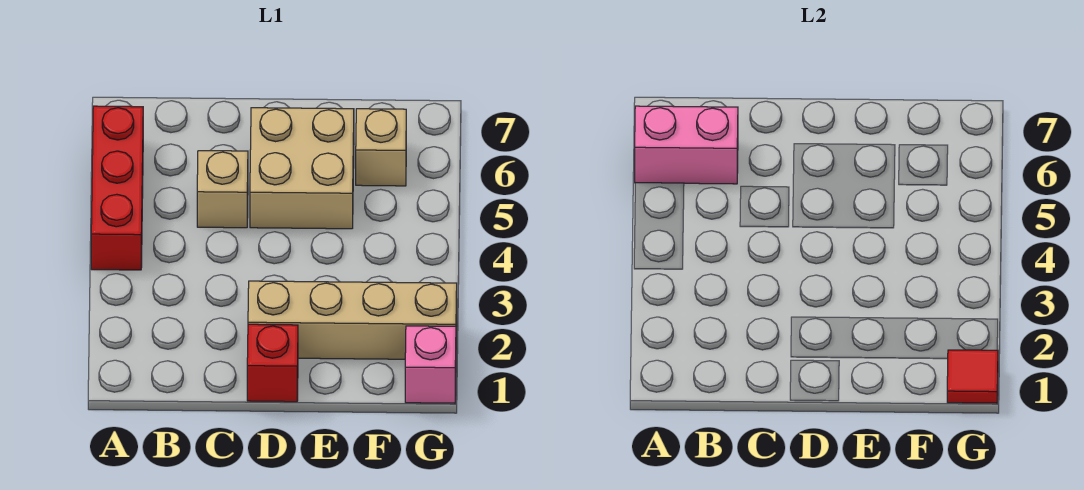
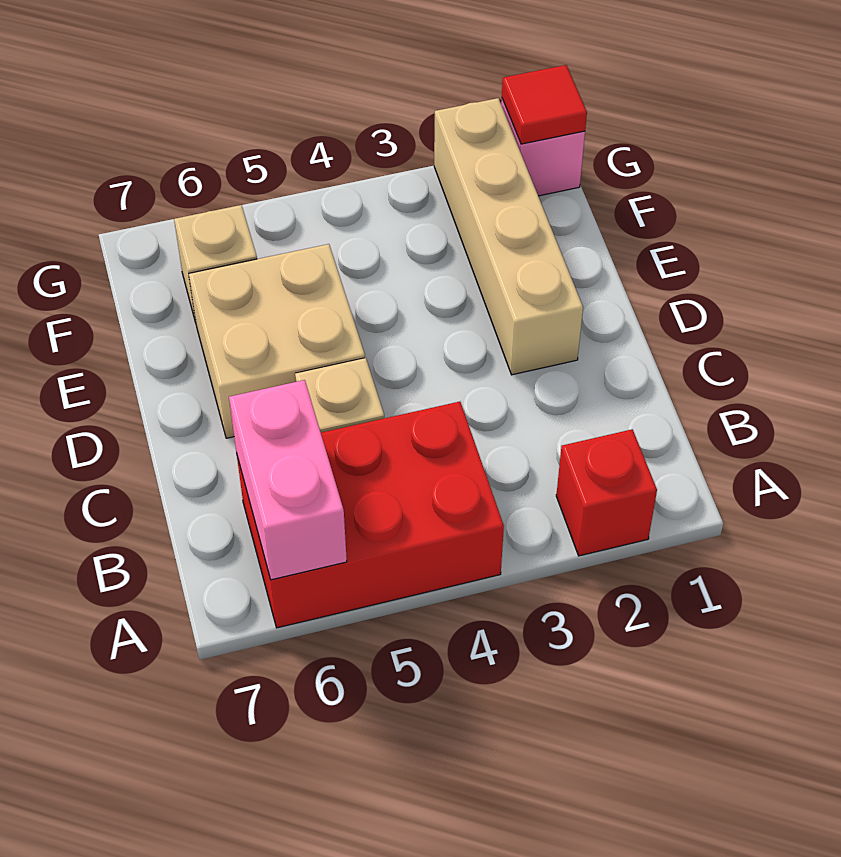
red brick A4:A6 level 1 -> red brick A4:B6 level 1
red brick D1 level 1 -> red brick A2 level 1

